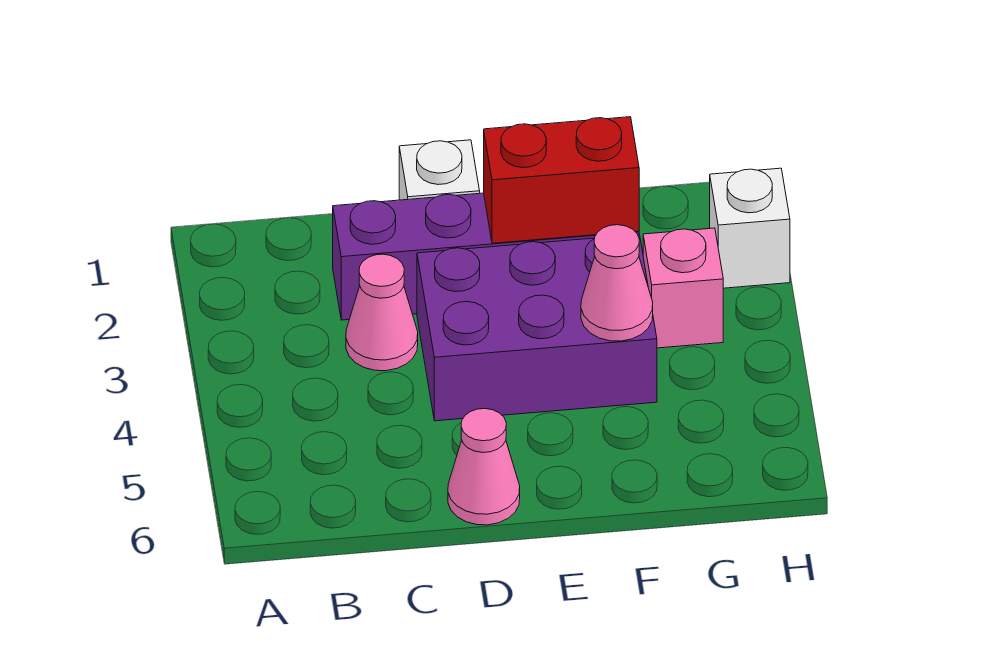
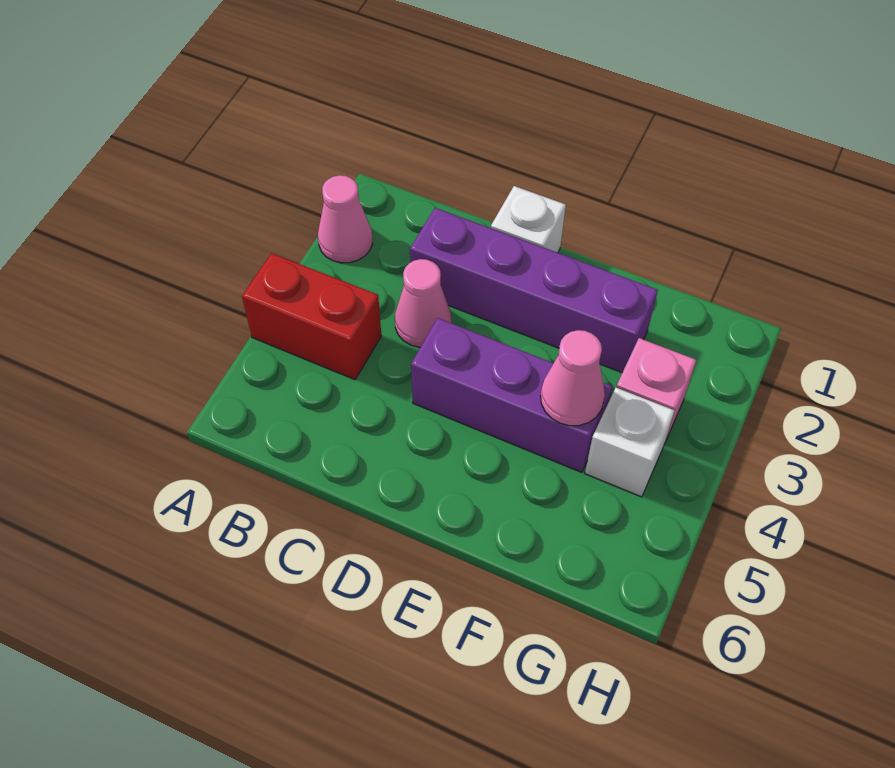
purple brick D3:F4 level 1 -> purple brick D4:F4 level 1
pink cone D6 level 1 -> pink cone A2 level 1
red brick E2:F2 level 2 -> red brick A4:B4 level 1
white brick H2 level 1 -> white brick G4 level 1

